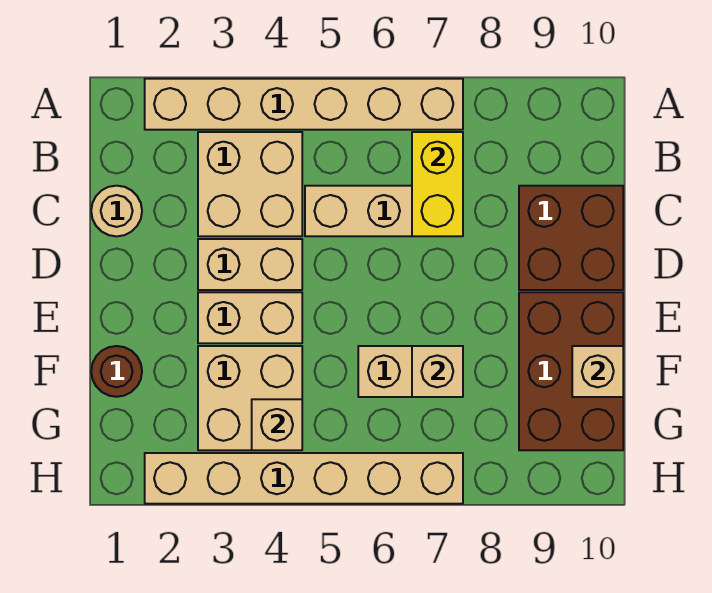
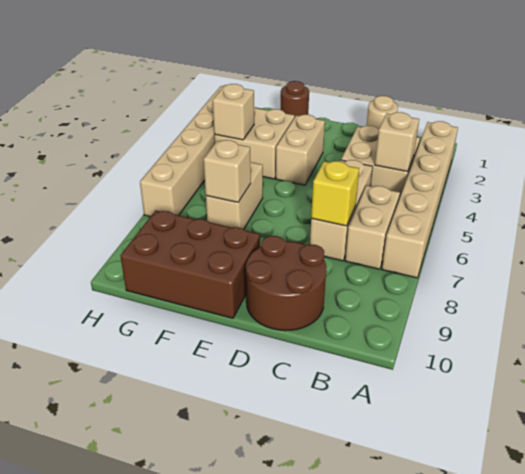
yellow brick B7:C7 level 2 -> yellow brick C7 level 2
brown brick C9:D10 level 1 -> brown round brick C9:D10 level 1
tan brick D3:D4 level 1 -> tan brick B6:B7 level 1
tan brick F10 level 2 -> tan brick B4 level 2

